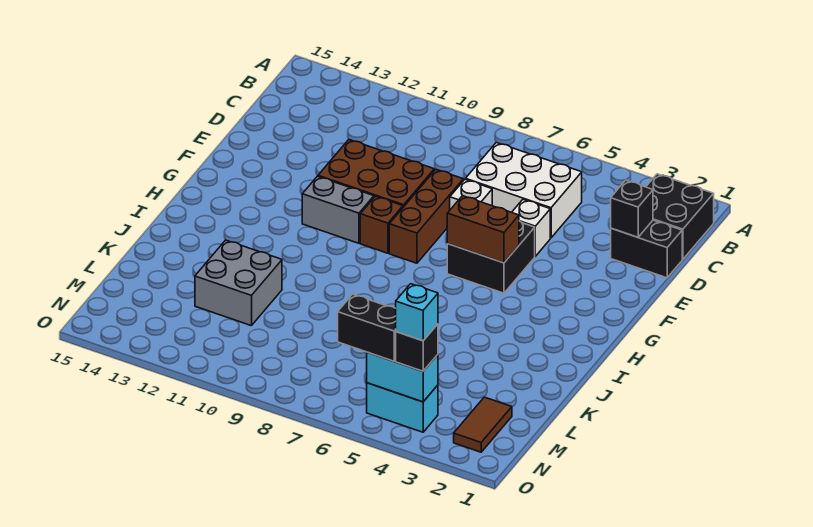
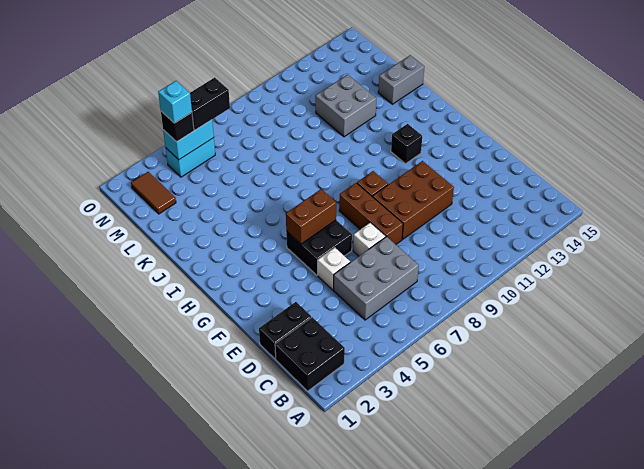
white brick C5:D7 level 1 -> grey brick C5:D7 level 1
black brick D2 level 2 -> black brick H12 level 1
grey brick G10:G11 level 1 -> grey brick K14:K15 level 1

